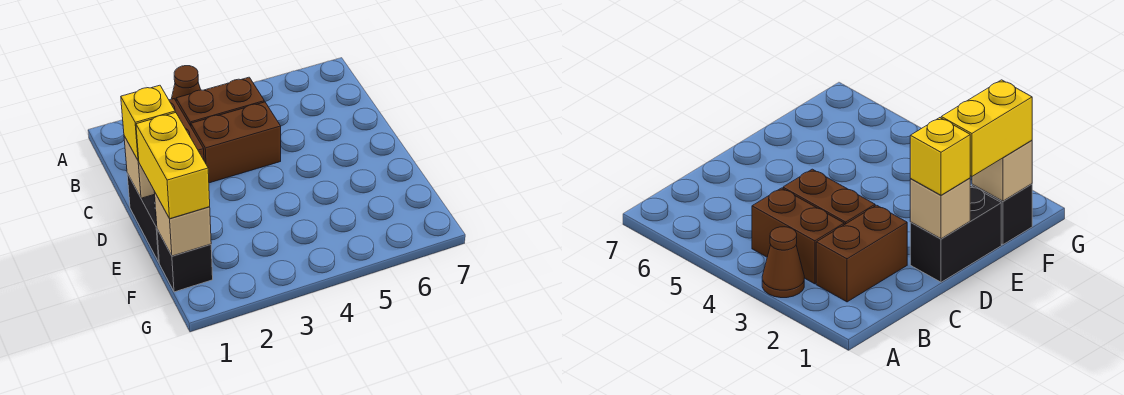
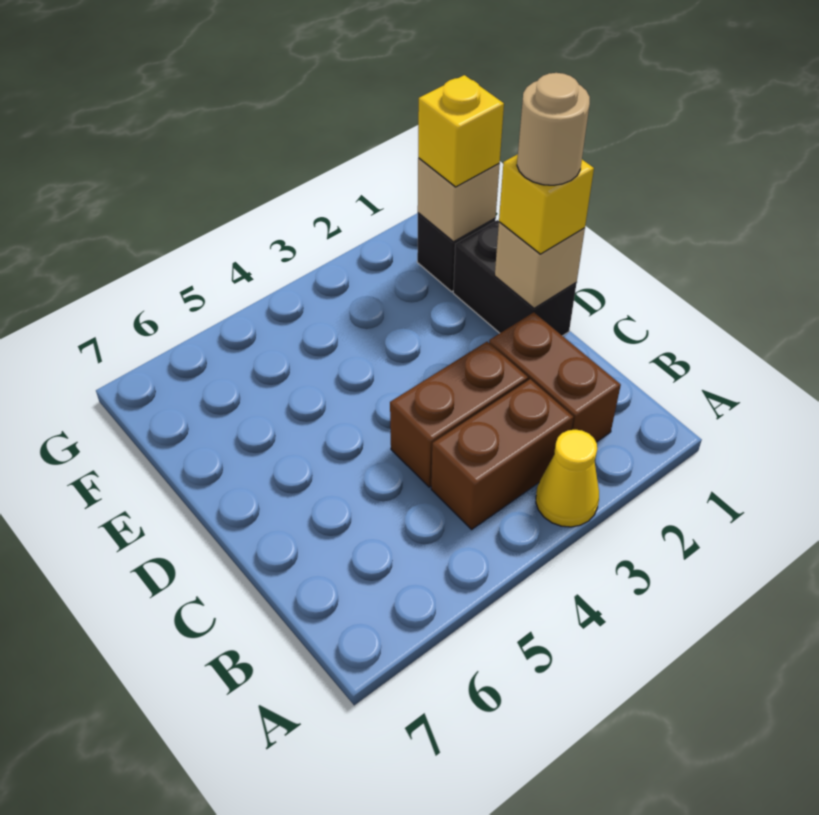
brown cone A3 level 1 -> yellow cone A3 level 1
none -> tan round brick D1 level 4
yellow brick E1:F1 level 3 -> yellow brick F1 level 3

